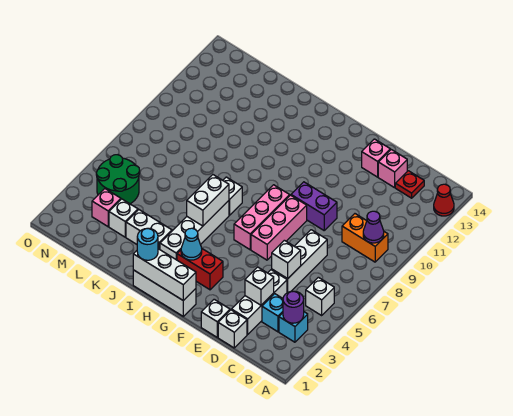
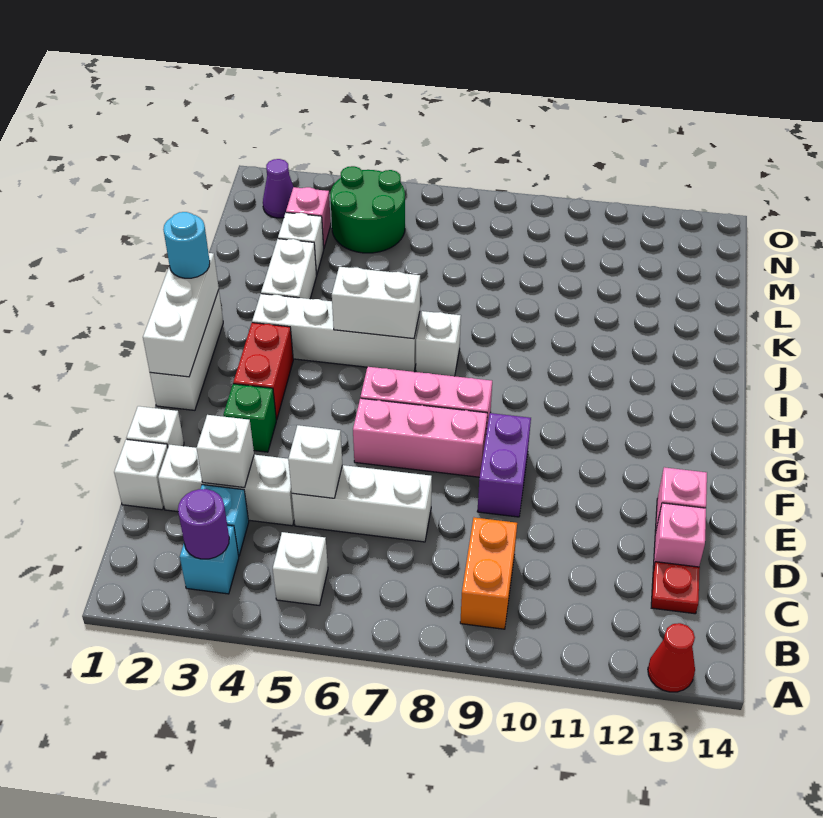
purple cone B9 level 2 -> purple cone N2 level 1
none -> green brick F3 level 1
cyan cone H3 level 2 -> none

